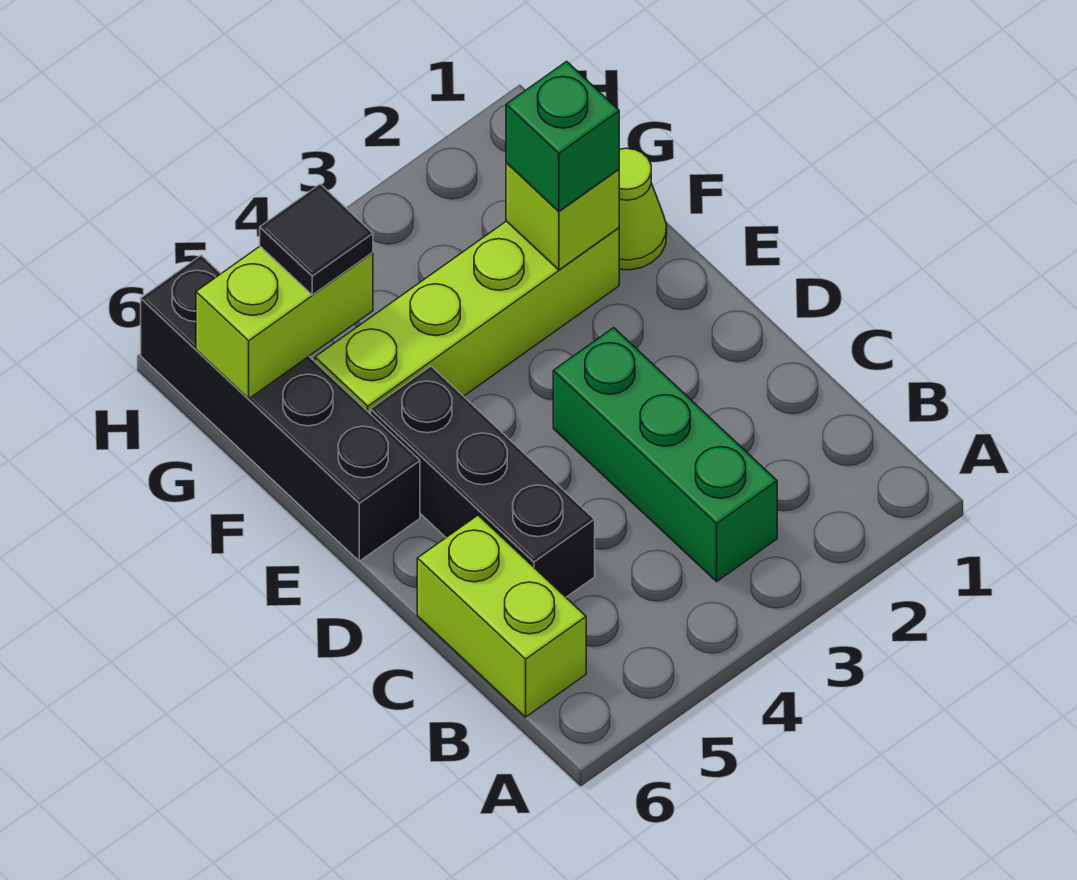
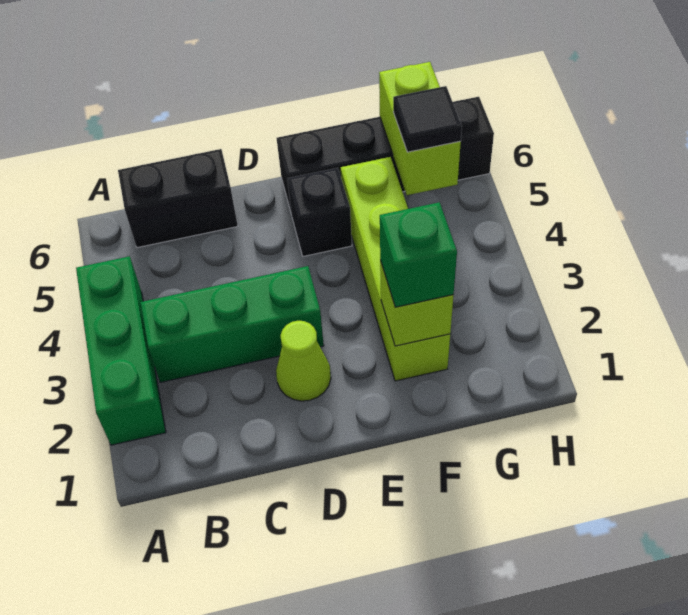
none -> green brick A2:A4 level 1
lime brick B6:C6 level 1 -> black brick B6:C6 level 1
black brick C5:E5 level 1 -> black brick E5 level 1
lime cone F1 level 1 -> lime cone D2 level 1

